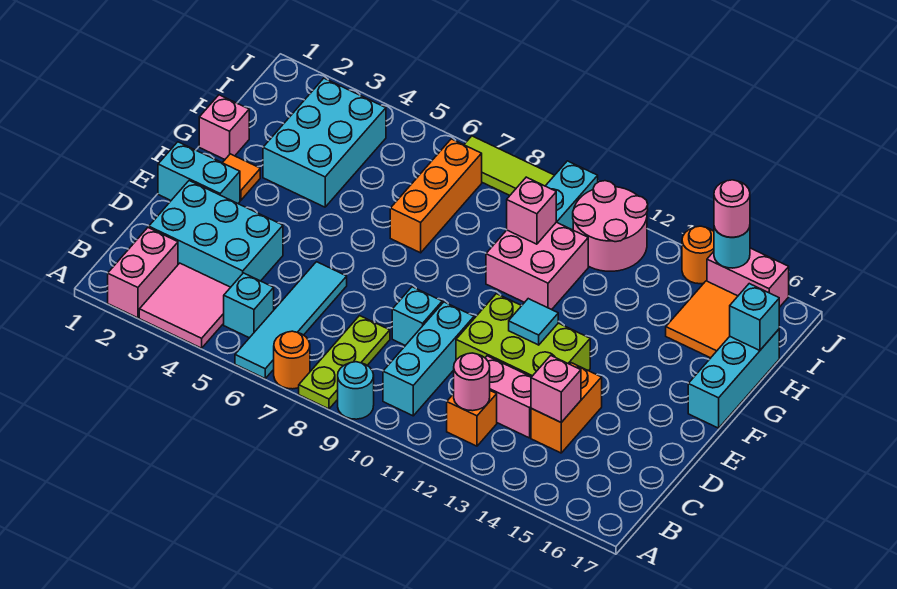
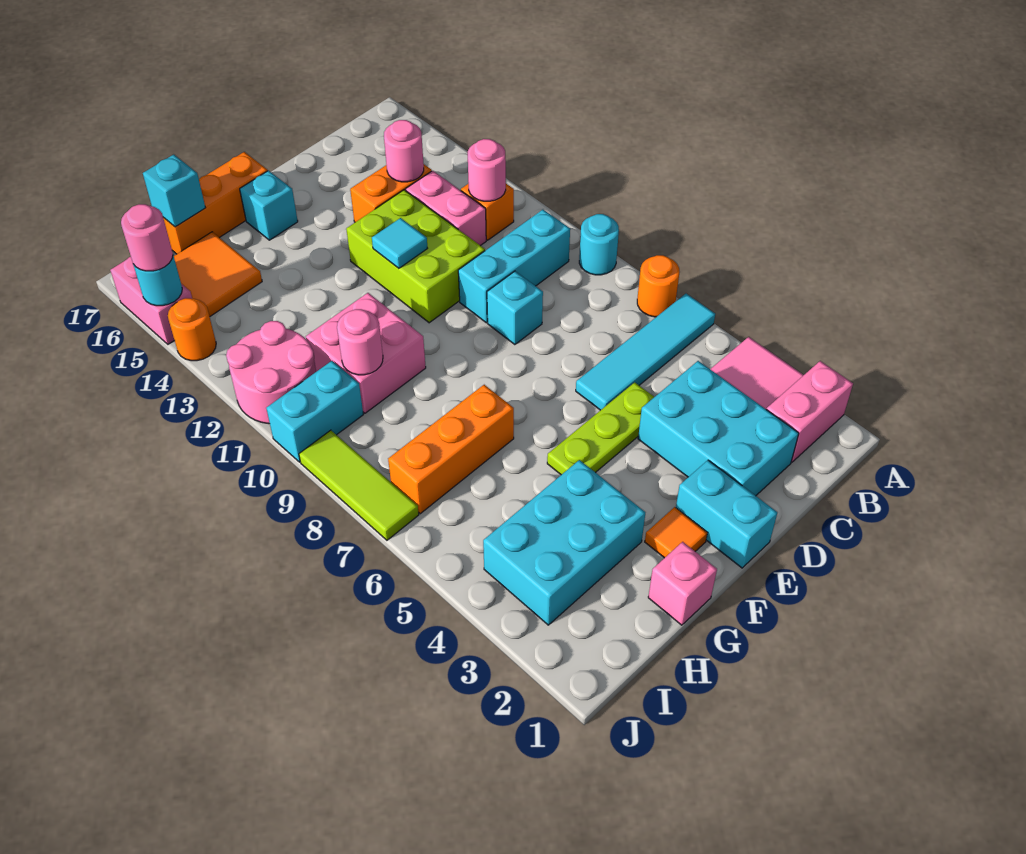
lime plate A8:C8 level 1 -> lime plate D5:F5 level 1
cyan brick B5 level 1 -> cyan brick F16 level 1
pink brick C14 level 2 -> pink round brick C14 level 2
cyan brick F17:H17 level 1 -> orange brick F17:H17 level 1
pink brick H10 level 2 -> pink round brick H10 level 2

